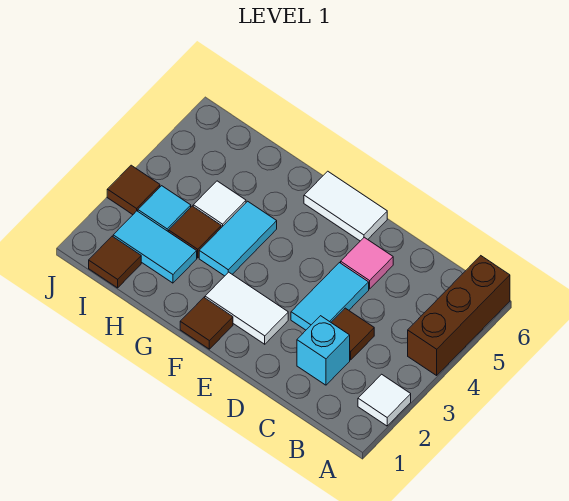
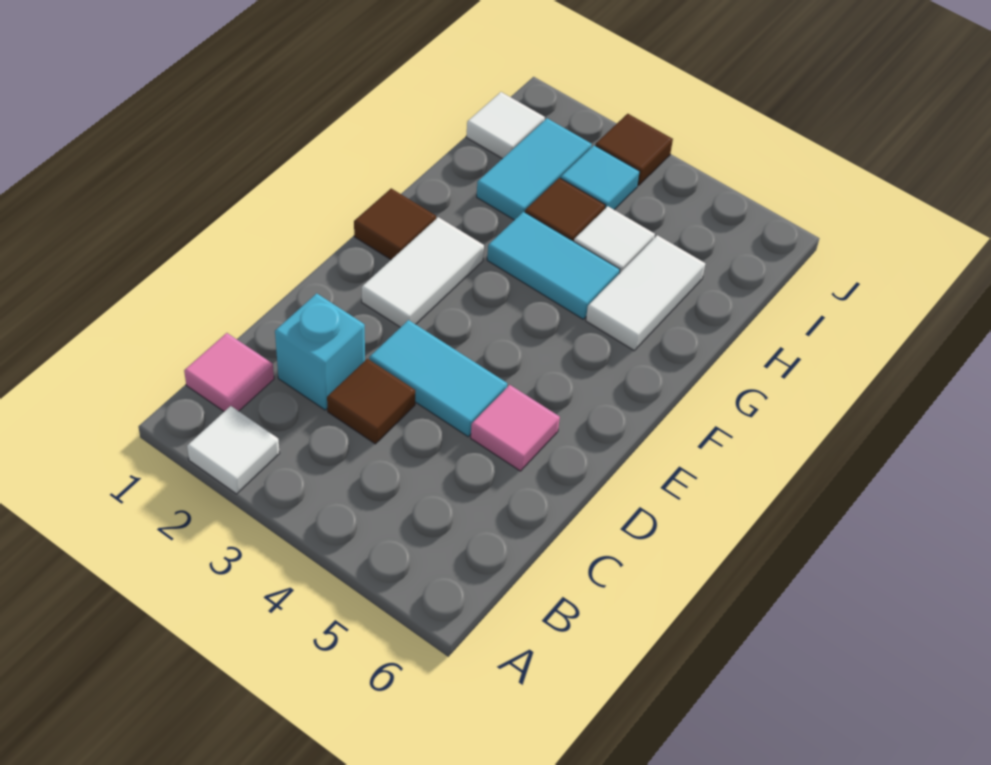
brown brick A4:A6 level 1 -> none
none -> pink tile B1 level 1
white tile E6:F6 level 1 -> white tile G5:H5 level 1
brown tile I1 level 1 -> white tile I1 level 1

